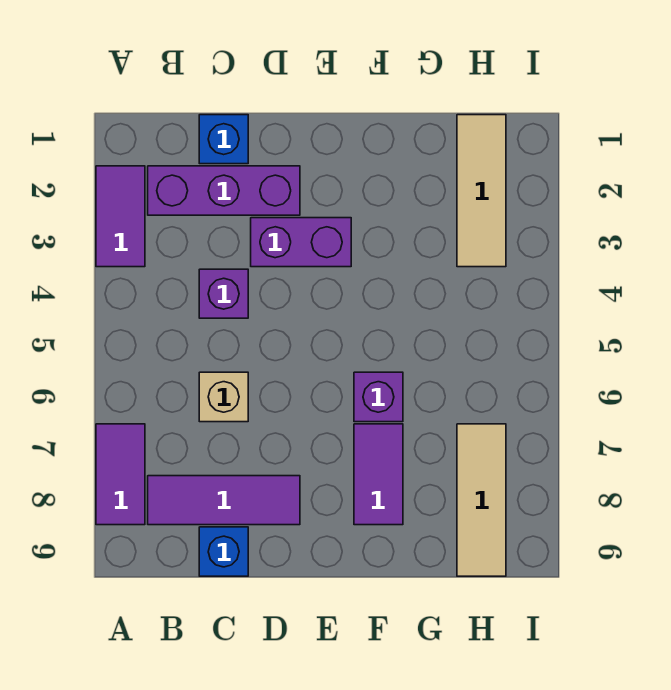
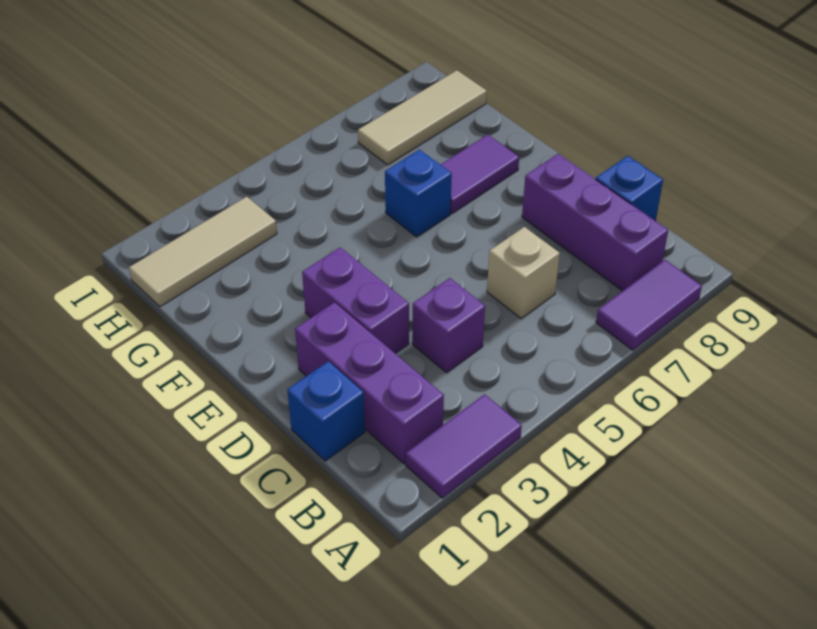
purple tile B8:D8 level 1 -> purple brick B8:D8 level 1
purple brick F6 level 1 -> blue brick F6 level 1

